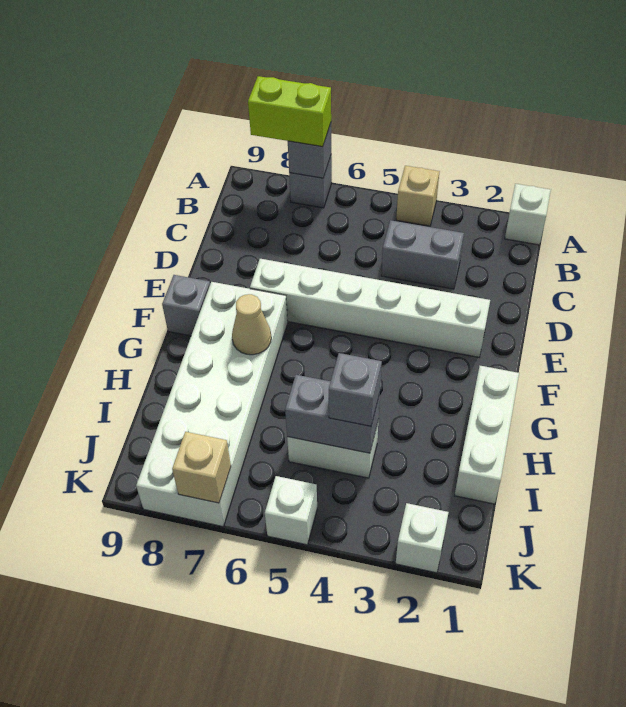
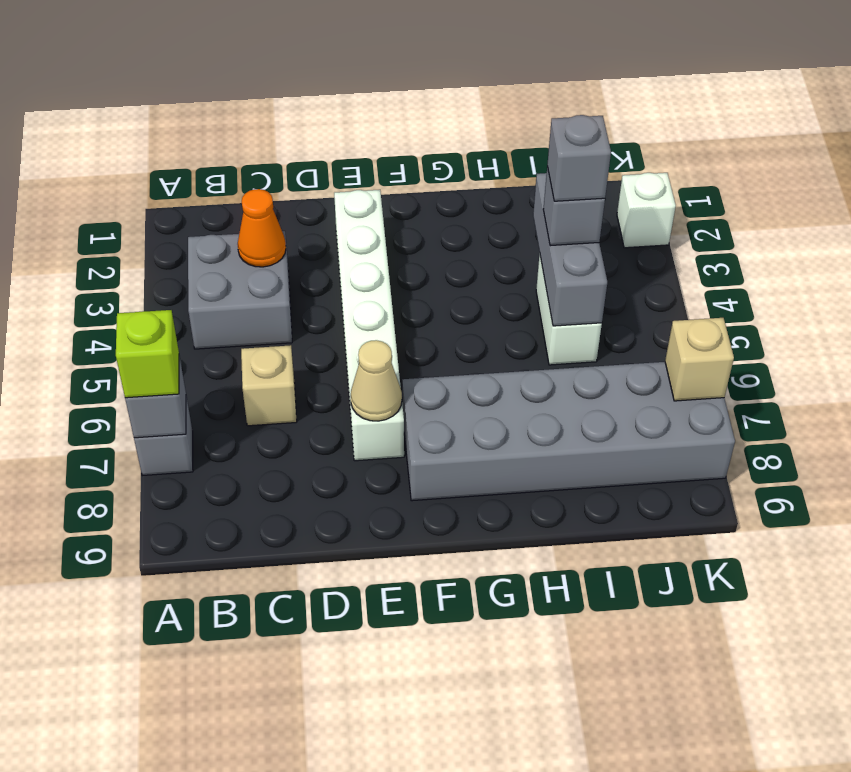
white brick A1 level 1 -> none
tan brick A4 level 1 -> tan brick C6 level 1
lime brick A7:A8 level 3 -> lime brick A7 level 3
grey brick C3:C4 level 1 -> grey brick B3:C4 level 1
none -> orange cone C3 level 2
white brick F7:K8 level 1 -> grey brick F7:K8 level 1
grey brick F9 level 1 -> grey brick I4 level 4
white brick G1:I1 level 1 -> none
tan cone G7 level 2 -> tan cone E7 level 2
grey brick I4:I5 level 2 -> grey brick I3:I5 level 2
white brick K5 level 1 -> none

